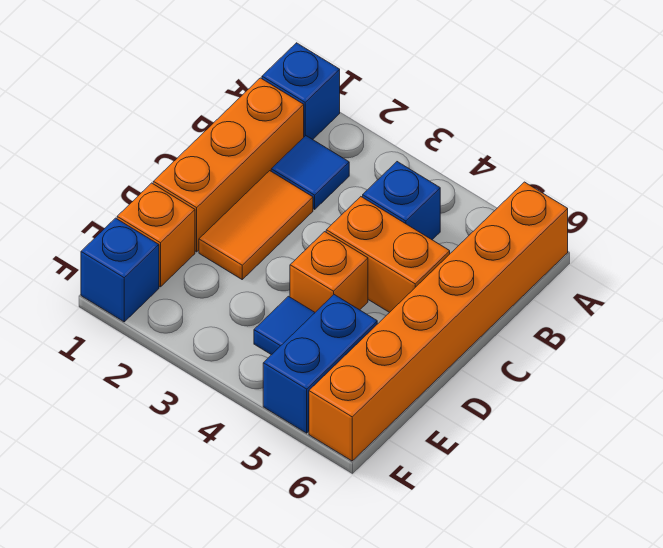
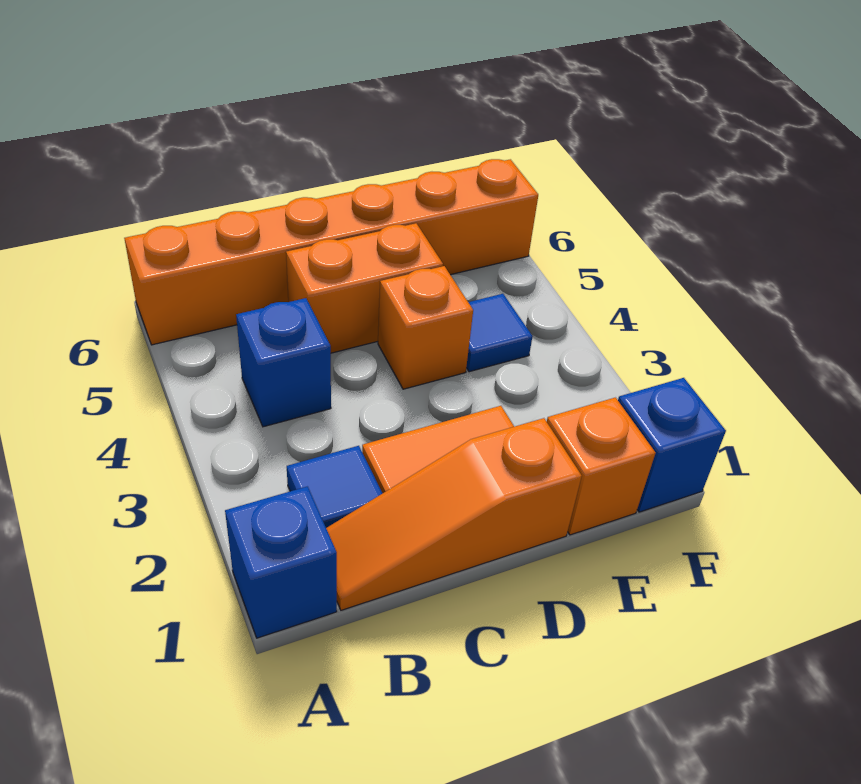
orange brick B1:D1 level 1 -> orange slope B1:D1 level 1 top D
orange brick C4:C5 level 1 -> orange brick C5:D5 level 1
blue brick E5:F5 level 1 -> none

